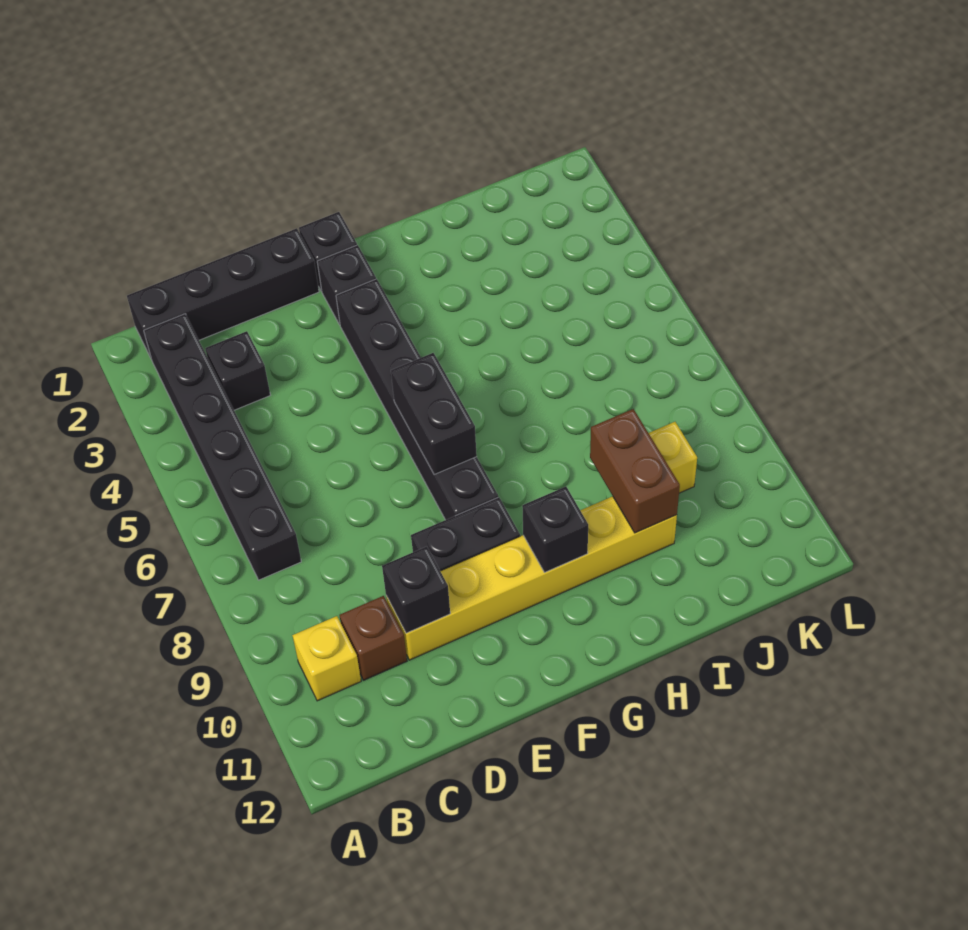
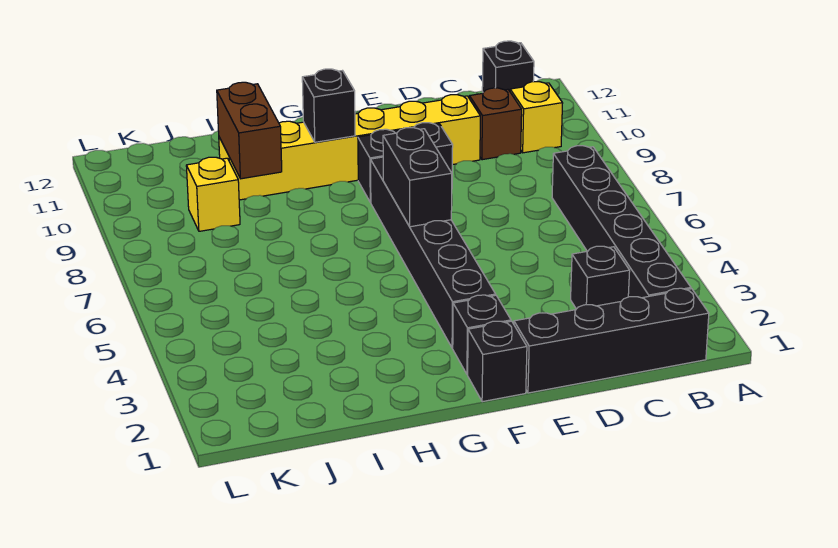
black brick D10 level 2 -> black brick B12 level 1

